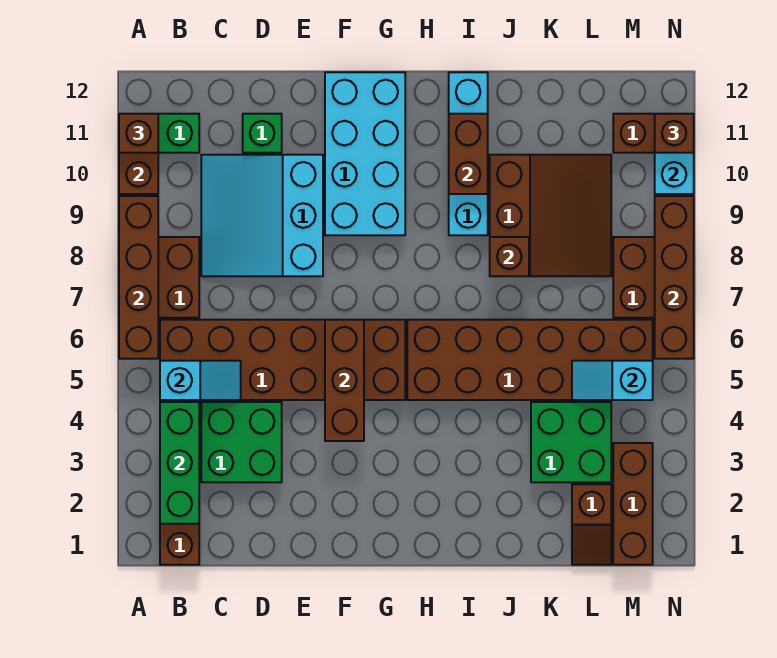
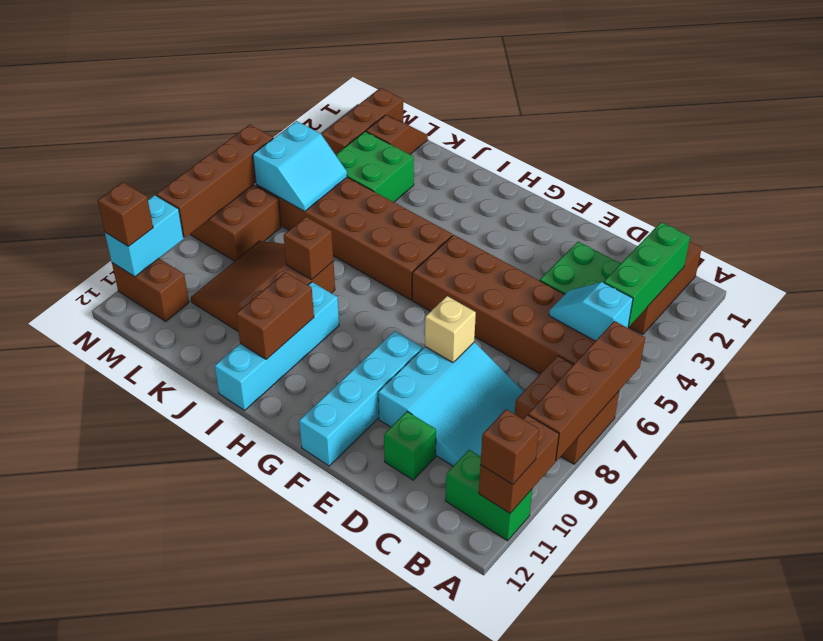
none -> tan brick E8 level 2
brown brick F4:F6 level 2 -> none
cyan brick F9:G12 level 1 -> cyan brick F9:F12 level 1
cyan slope L5:M5 level 2 top M -> cyan slope L5:M6 level 2 top M

